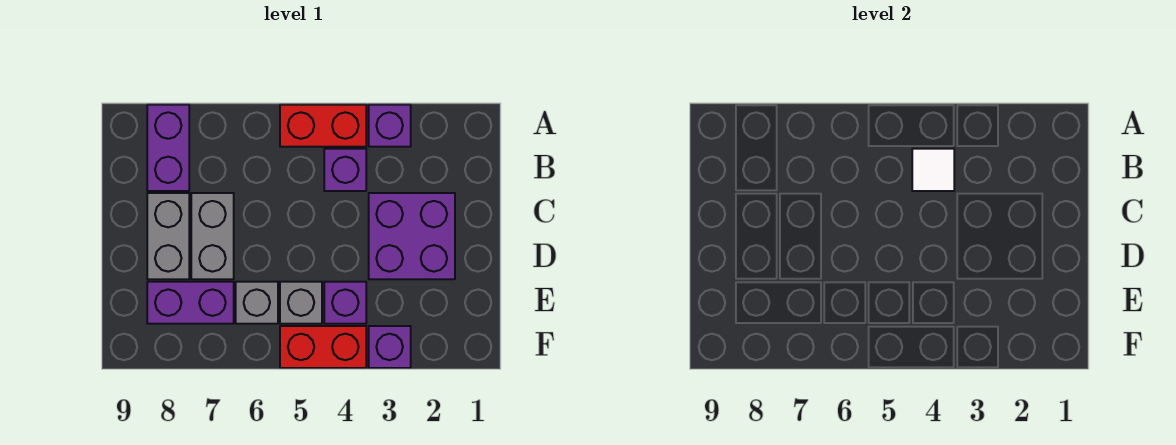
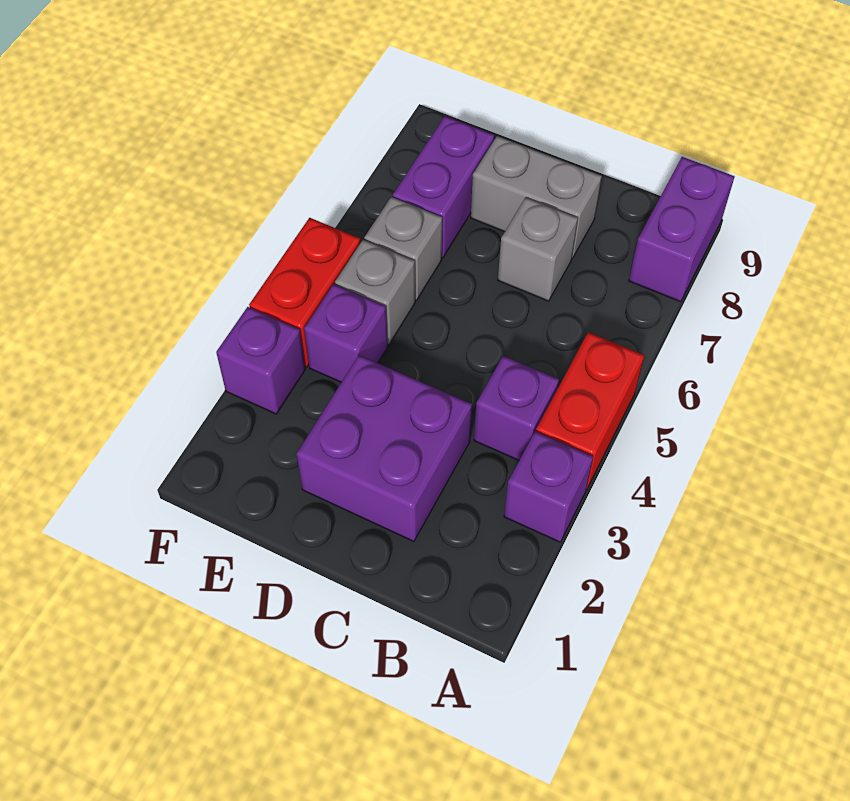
purple brick A8:B8 level 1 -> purple brick A8:A9 level 1
white tile B4 level 2 -> none
grey brick C7:D7 level 1 -> grey brick C7 level 1

